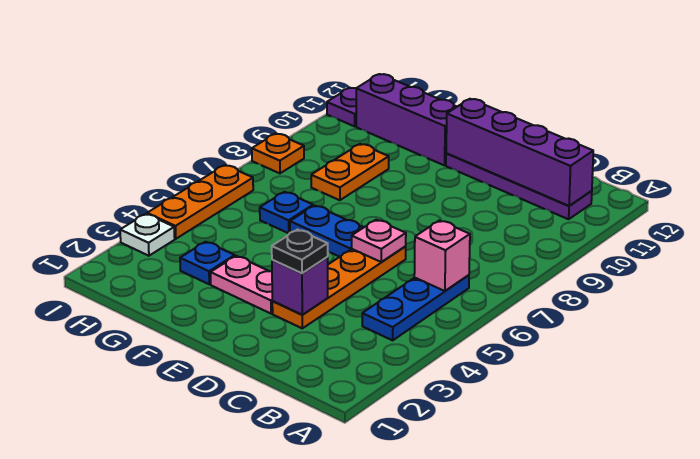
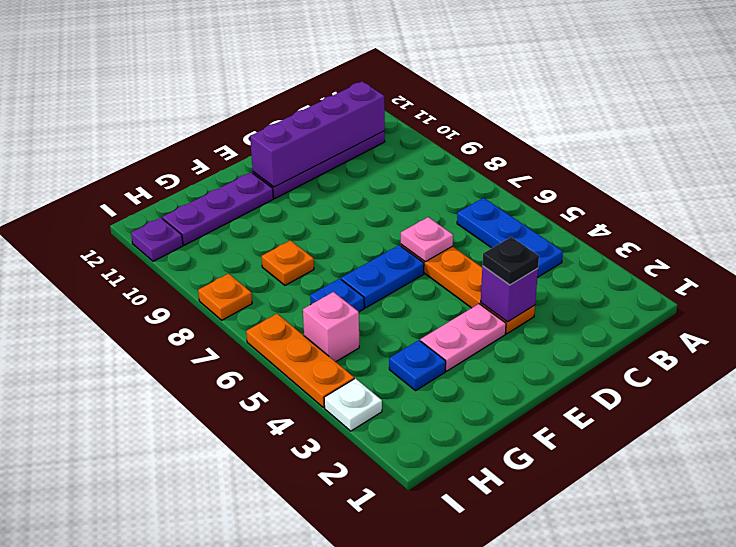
pink brick B6 level 2 -> pink brick H5 level 1
purple brick F11:H11 level 1 -> purple plate F11:H11 level 1
orange plate G8:G9 level 1 -> orange plate G8 level 1

